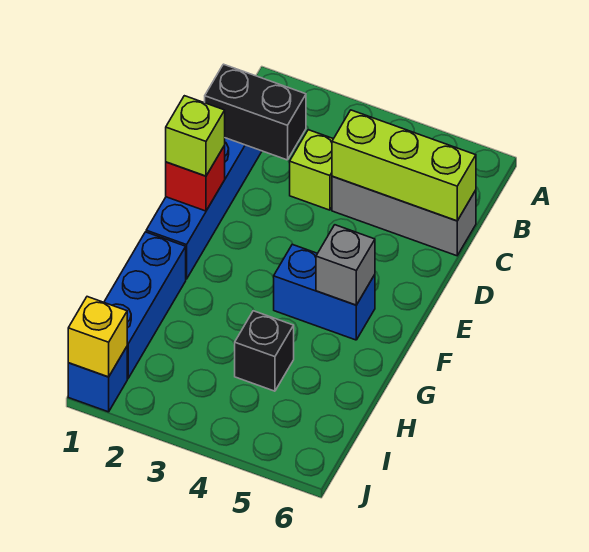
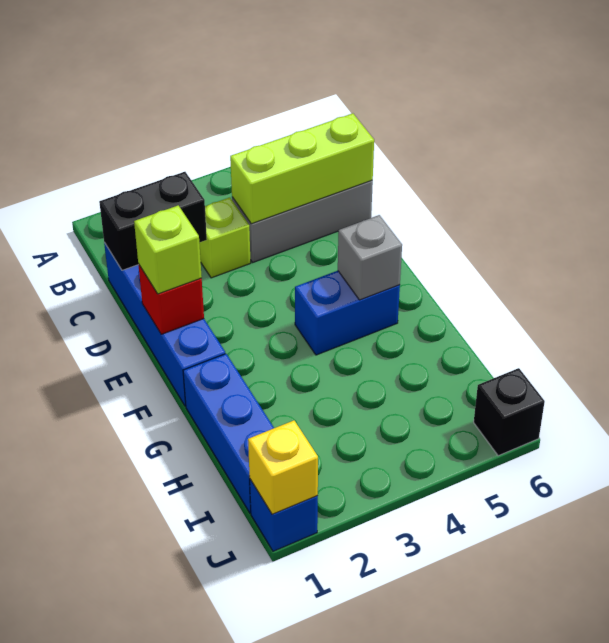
black brick H4 level 1 -> black brick J6 level 1

